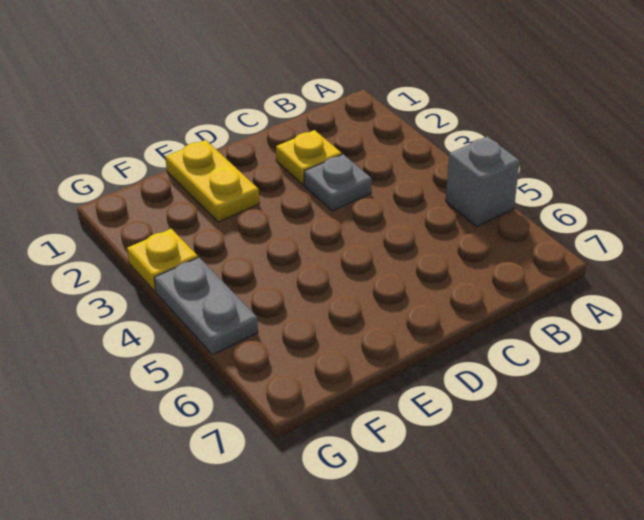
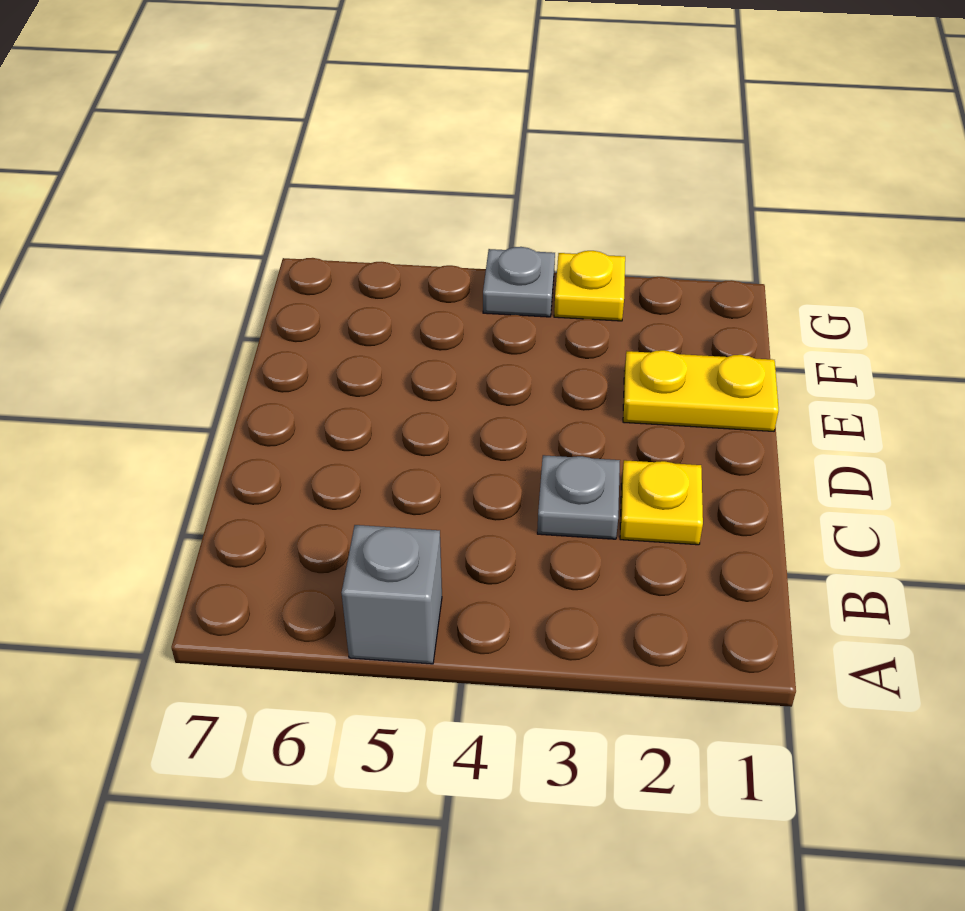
grey plate G4:G5 level 1 -> grey plate G4 level 1

